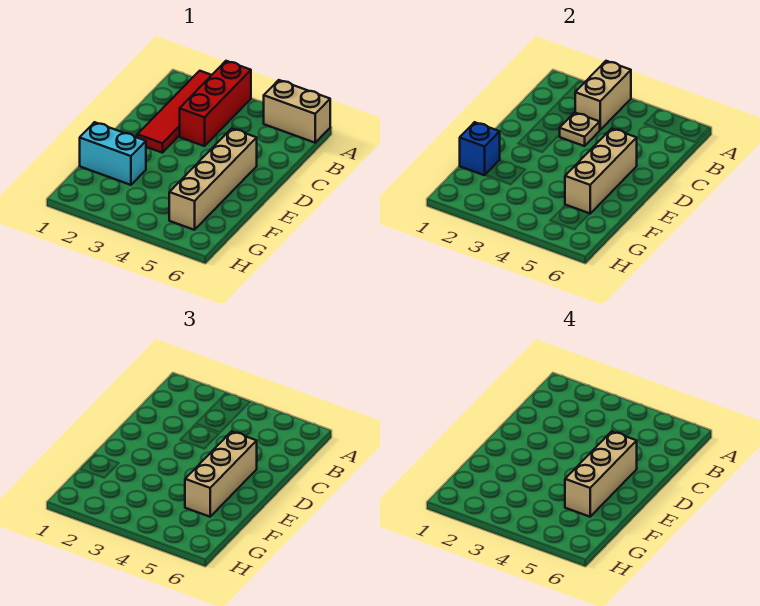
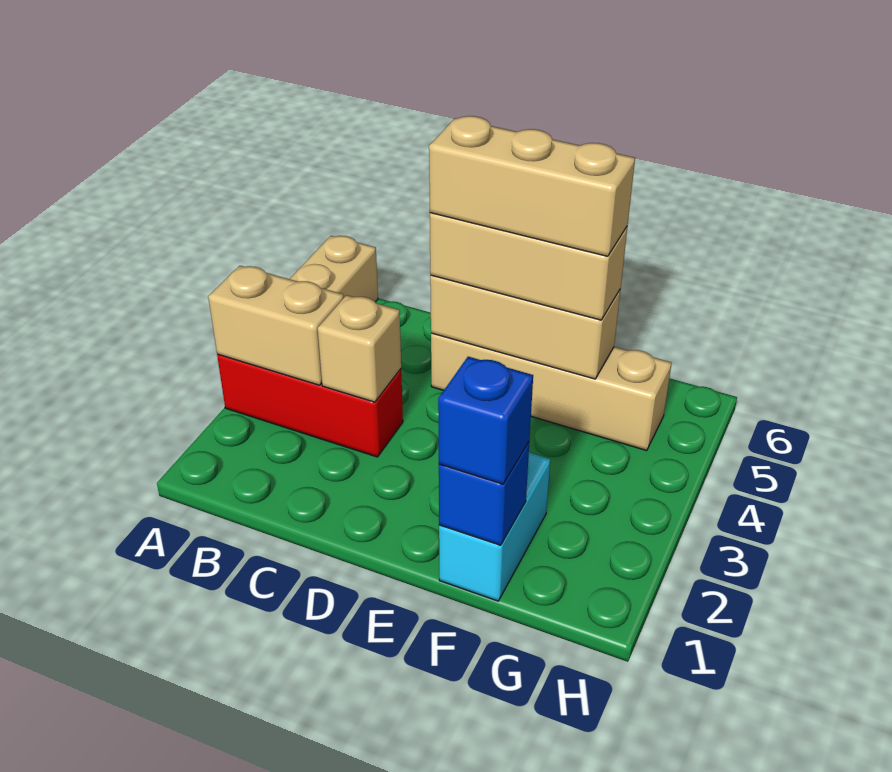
red tile A2:D2 level 1 -> none
tan plate C3 level 2 -> tan brick C3 level 2
none -> blue brick F1 level 3

